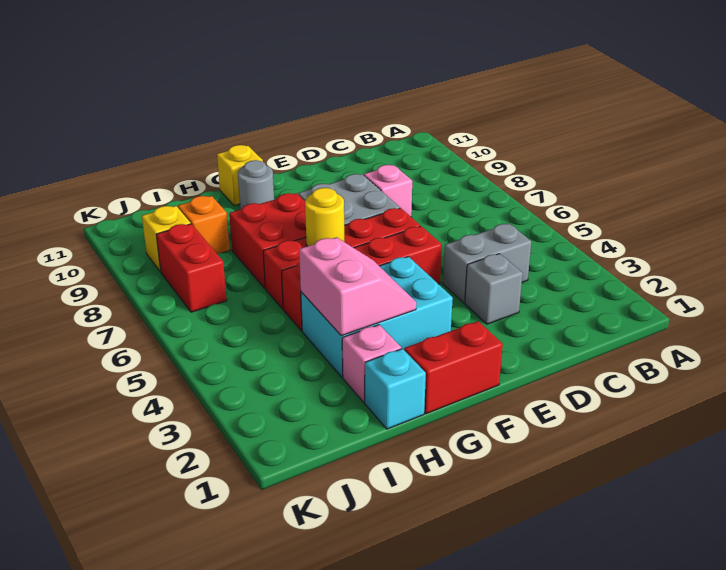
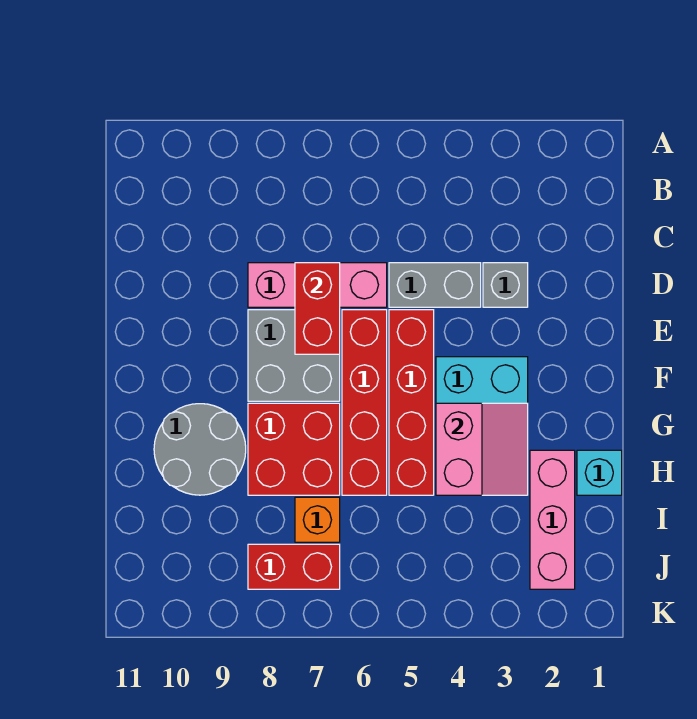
grey brick C4:D4 level 1 -> grey brick D4:D5 level 1
pink brick D8 level 1 -> pink brick D6:D8 level 1
red brick F1:G1 level 1 -> red brick D7:E7 level 2
pink slope G3:H4 level 2 top H -> pink slope G3:H4 level 2 top 4
yellow round brick G6 level 2 -> none
grey round brick G10 level 1 -> grey round brick G9:H10 level 1
yellow brick G11 level 1 -> none
pink brick H2 level 1 -> pink brick H2:J2 level 1
orange brick I9 level 1 -> orange brick I7 level 1
yellow brick J9 level 1 -> none

